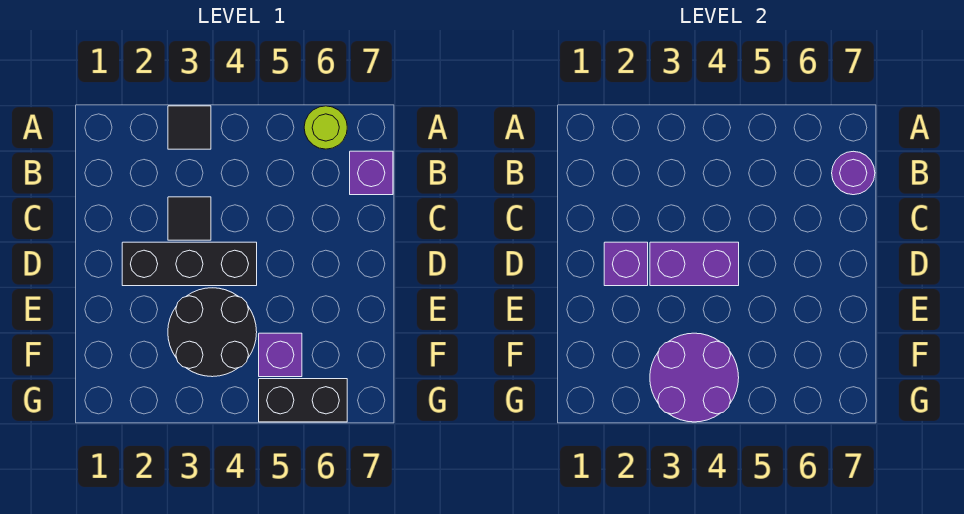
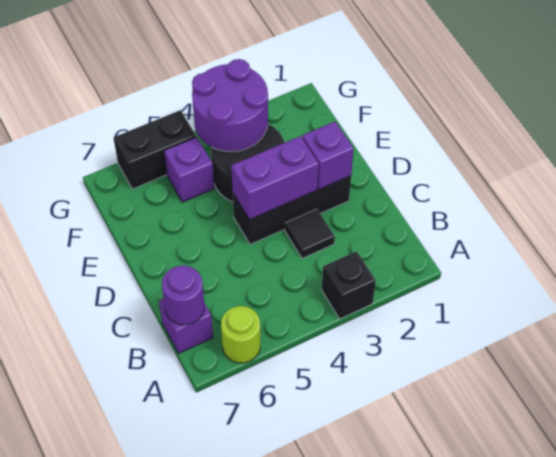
black tile A3 level 1 -> black brick A3 level 1

